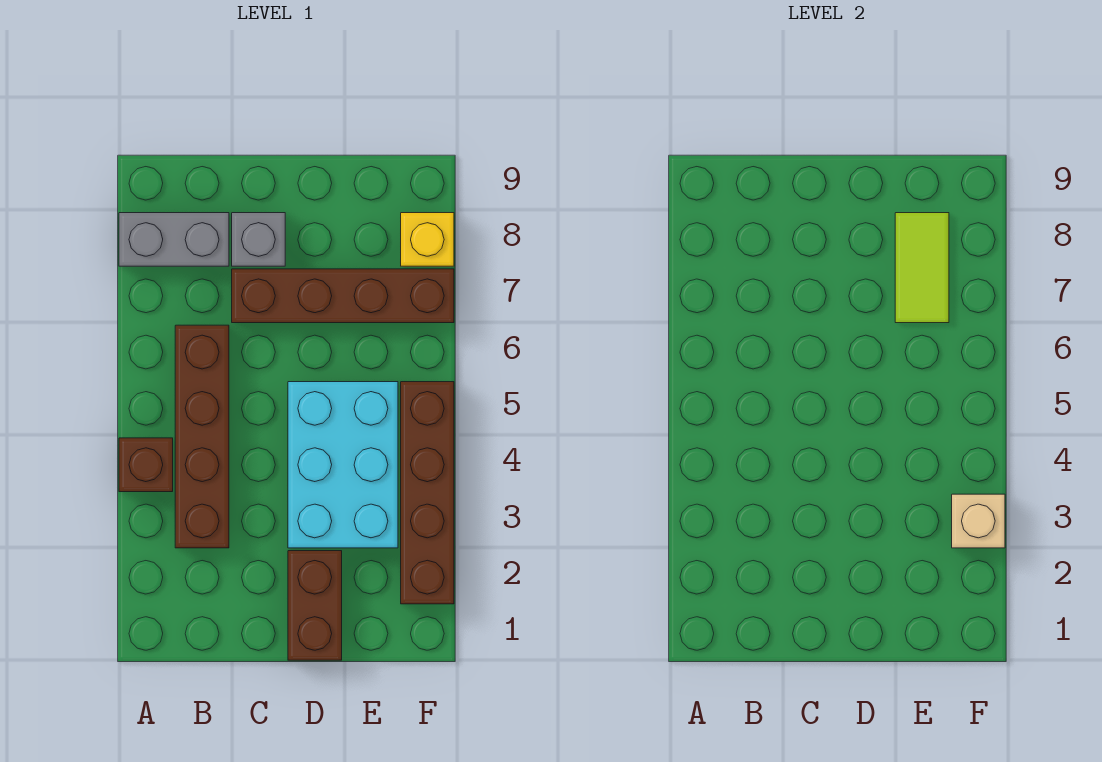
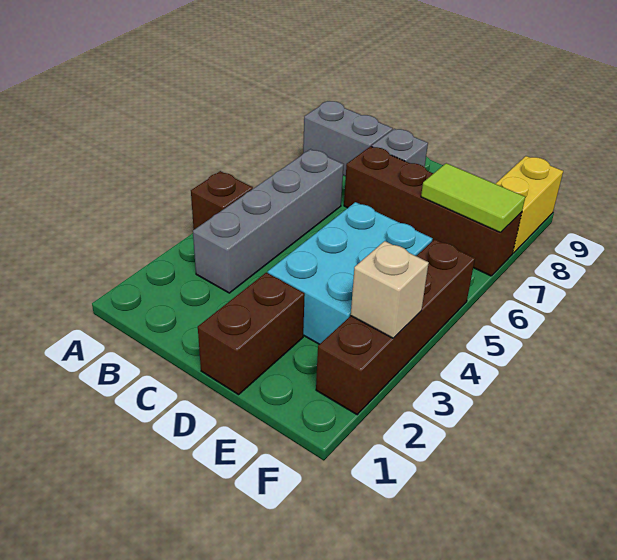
brown brick B3:B6 level 1 -> grey brick B3:B6 level 1
lime tile E7:E8 level 2 -> lime tile E7:F7 level 2
yellow brick F8 level 1 -> yellow brick F8:F9 level 1

